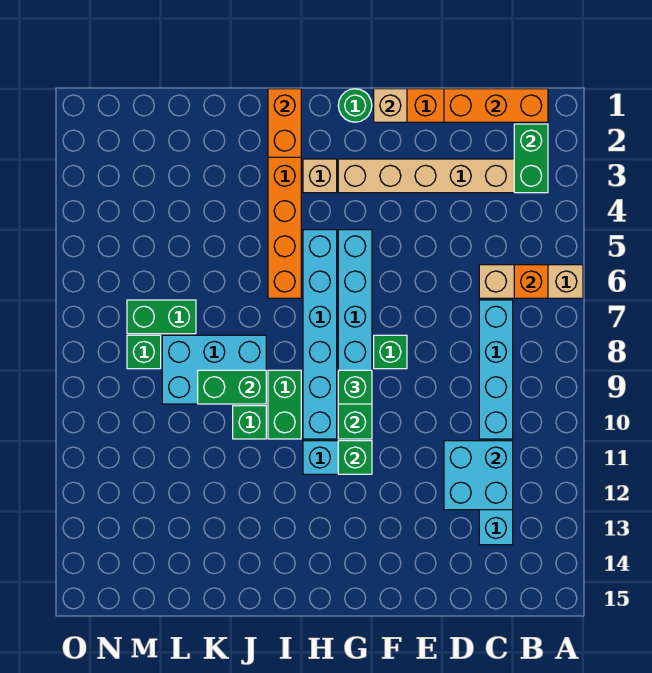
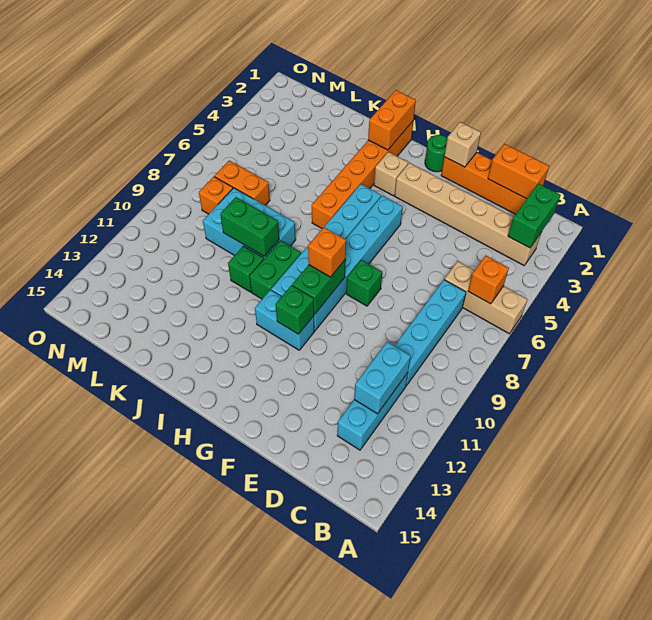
orange brick B1:D1 level 2 -> orange brick C1:D1 level 2
cyan brick C11:D12 level 2 -> cyan brick C11:C12 level 2
green brick G9 level 3 -> orange brick G9 level 3
green brick L7:M7 level 1 -> orange brick L7:M7 level 1
green brick M8 level 1 -> orange brick M8 level 1

